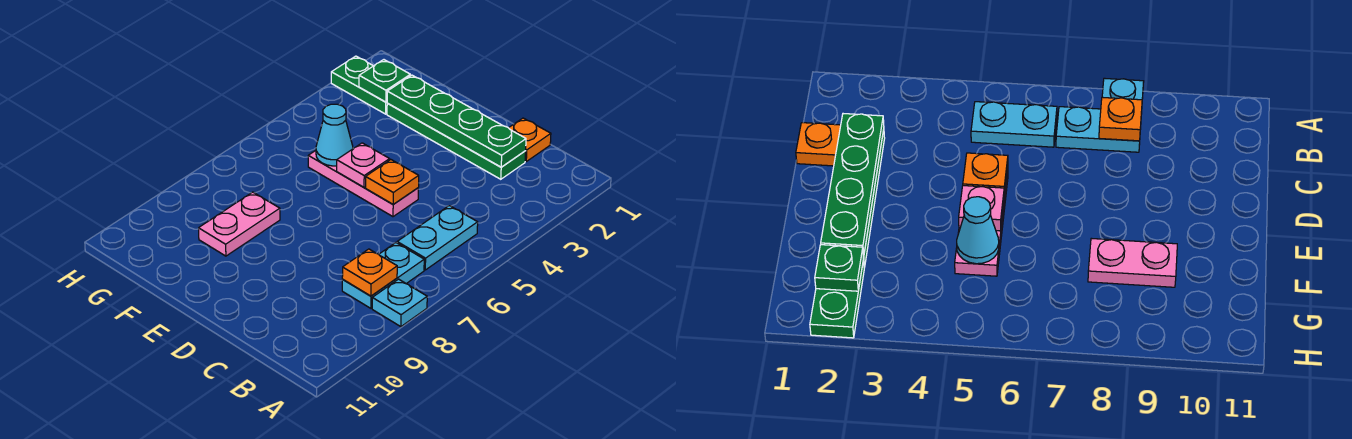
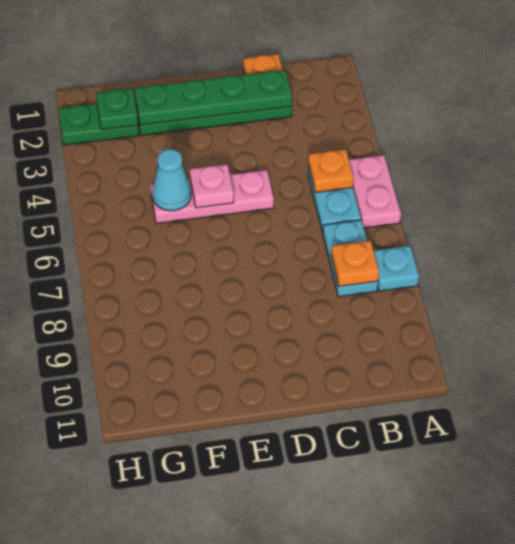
orange plate D5 level 2 -> orange plate B5 level 2
pink plate F8:F9 level 1 -> pink plate A5:A6 level 1

